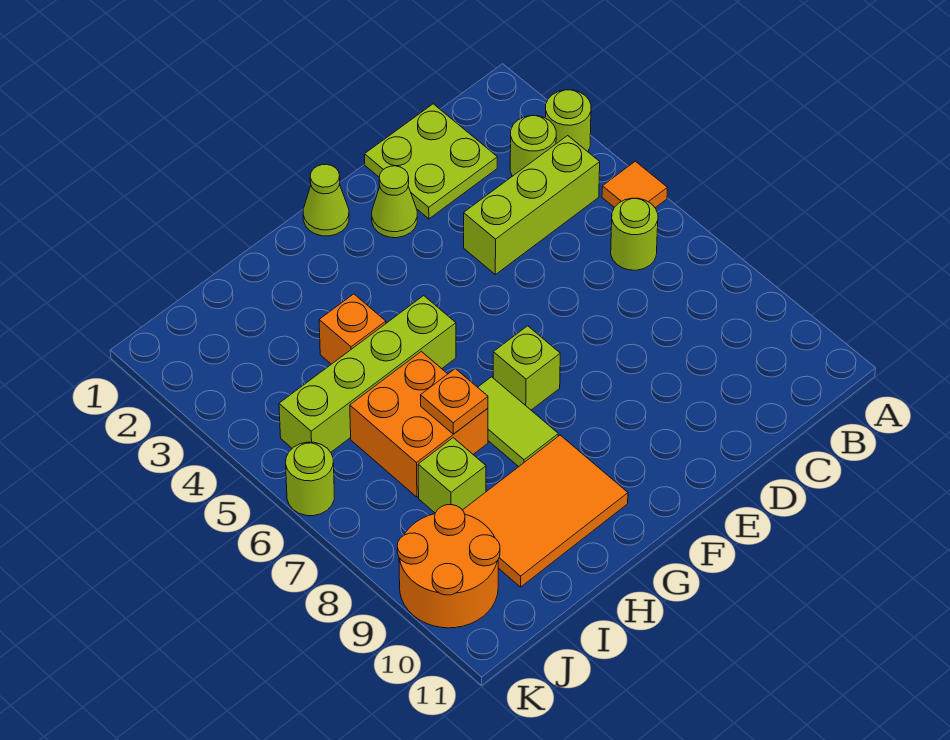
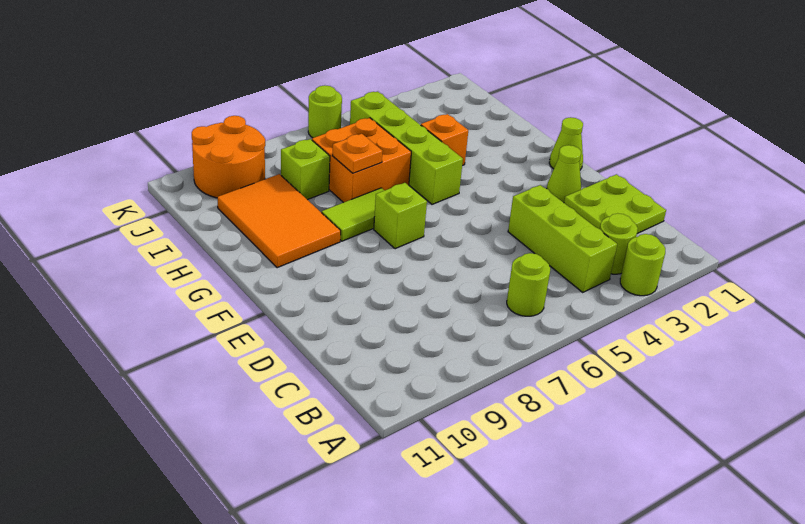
orange tile A5 level 1 -> none

